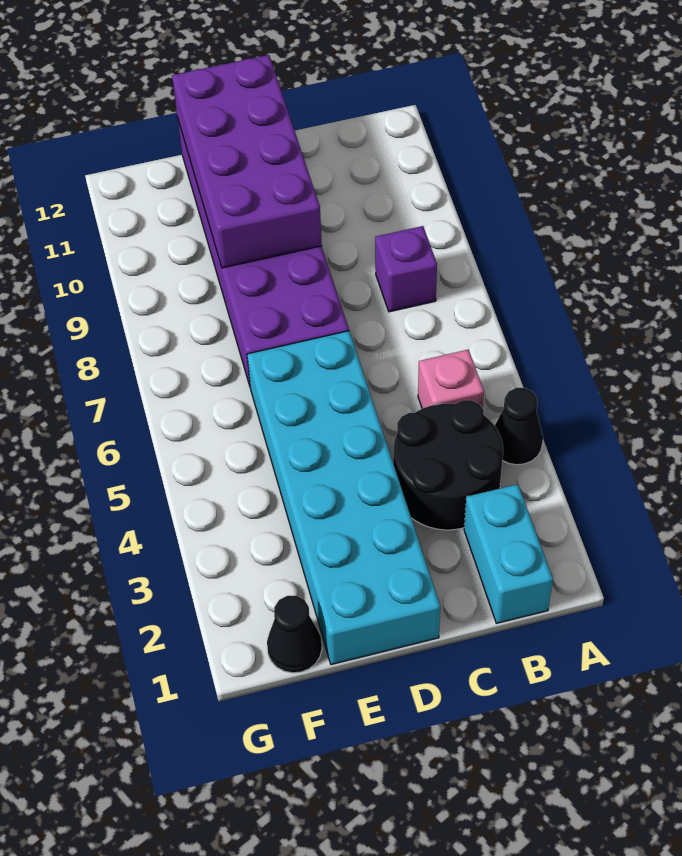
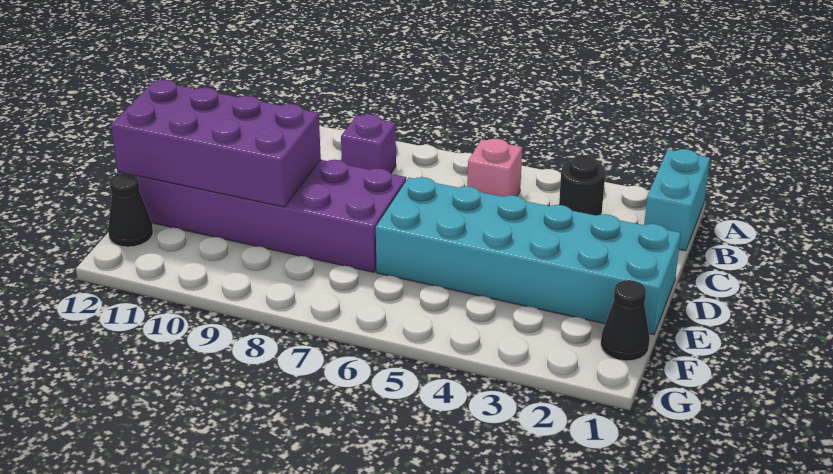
black cone A4 level 1 -> black cone F12 level 1
cyan brick B1:B2 level 1 -> cyan brick A1:B1 level 1
black round brick B3:C4 level 1 -> black round brick B3 level 1

